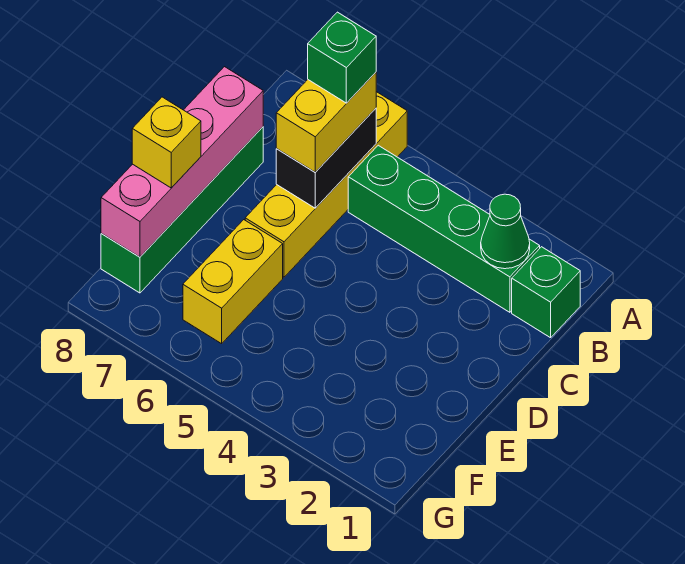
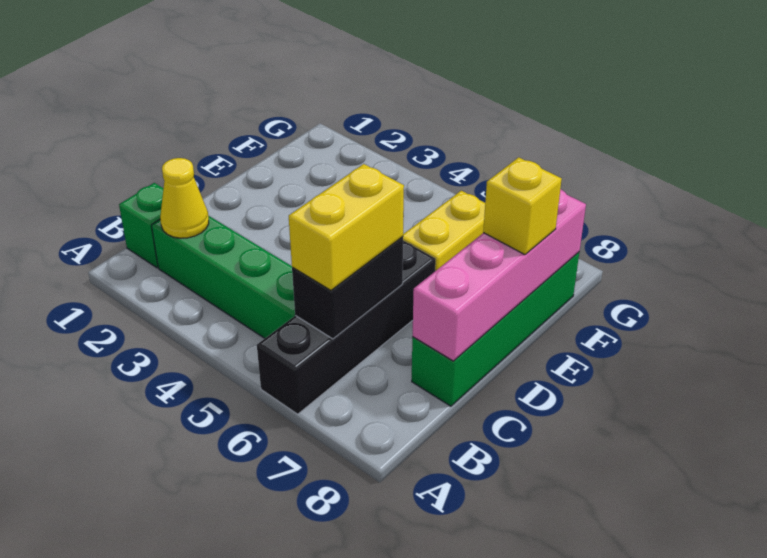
yellow brick A6:D6 level 1 -> black brick A6:D6 level 1
green cone B2 level 2 -> yellow cone B2 level 2
green brick B6 level 4 -> none

